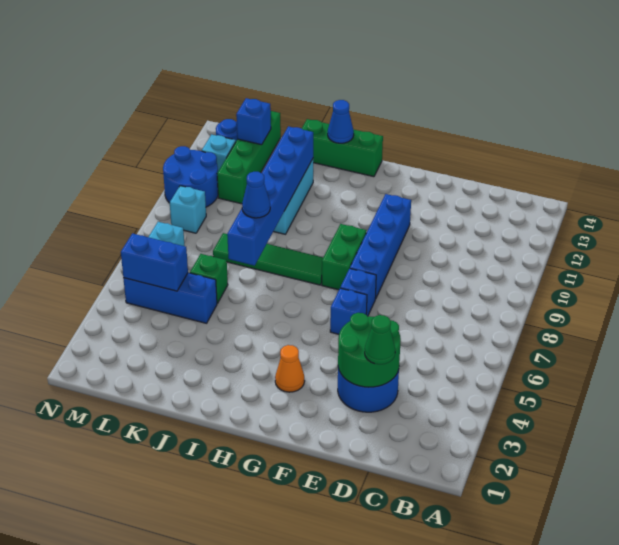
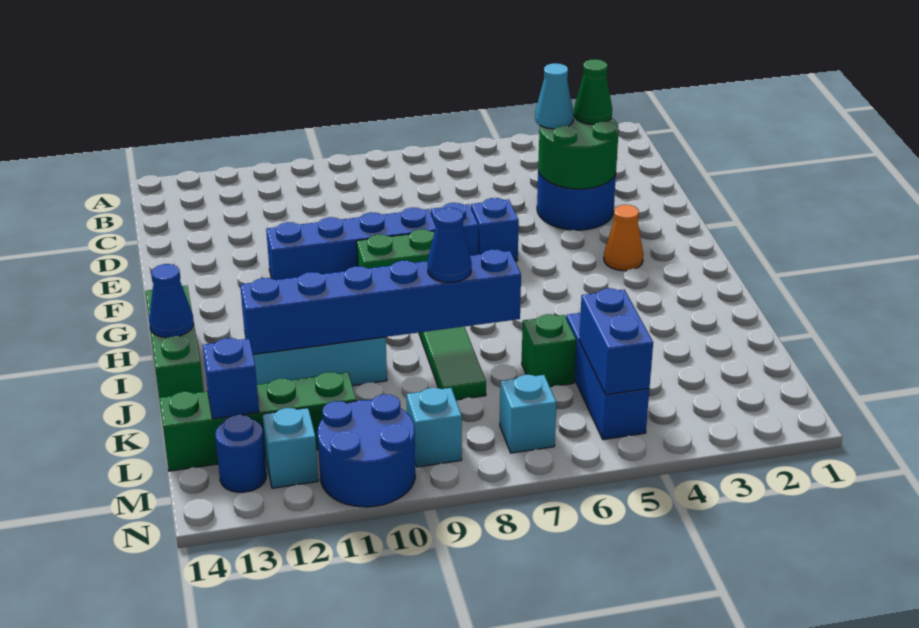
none -> cyan cone D4 level 3

